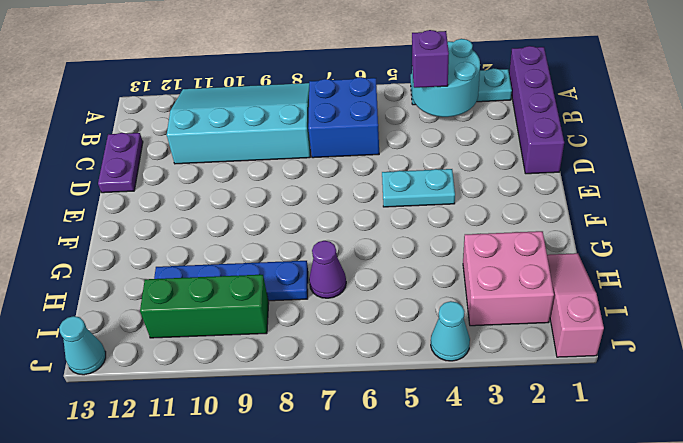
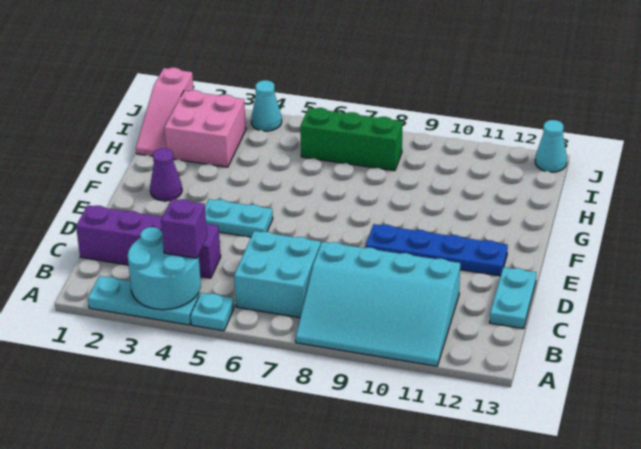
purple brick A1:D1 level 1 -> purple brick C1:C4 level 1
none -> cyan plate A5 level 1
blue brick B6:C7 level 1 -> cyan brick B6:C7 level 1
purple plate C13:D13 level 1 -> cyan plate C13:D13 level 1
purple cone H7 level 1 -> purple cone F2 level 1
blue plate H8:H11 level 1 -> blue plate E9:E12 level 1
green brick I9:I11 level 1 -> green brick I6:I8 level 1

